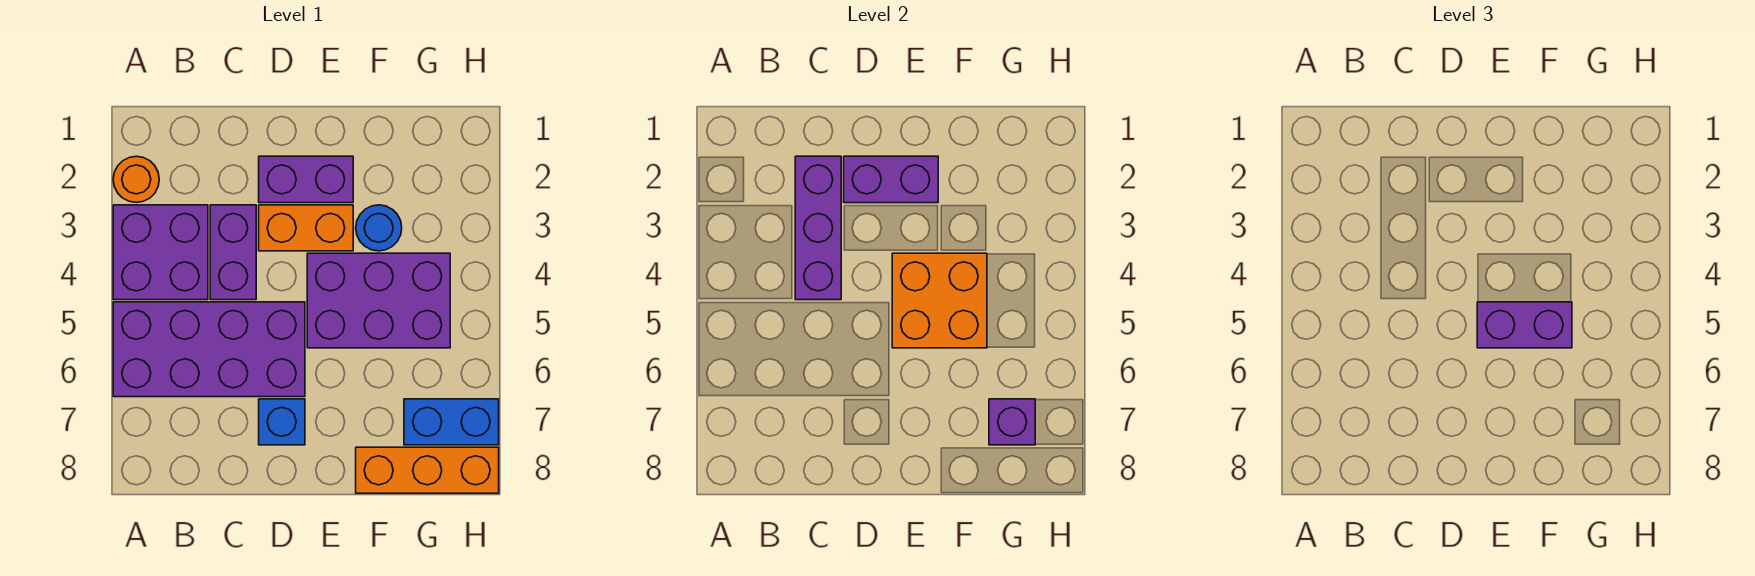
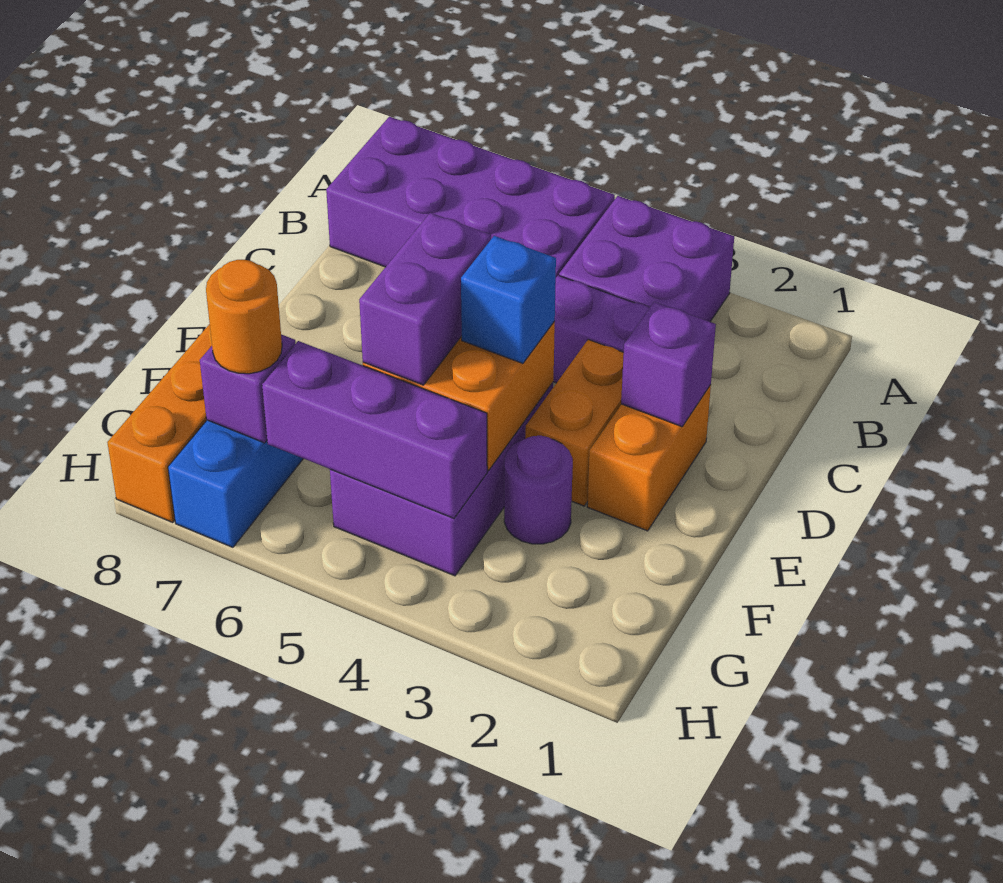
orange round brick A2 level 1 -> orange round brick G7 level 3
purple brick A5:D6 level 1 -> purple brick A5:B8 level 1
purple brick C2:C4 level 2 -> purple brick G4:G6 level 2
purple brick D2:E2 level 1 -> orange brick D2:E2 level 1
purple brick D2:E2 level 2 -> purple brick D2 level 2
blue brick D7 level 1 -> blue brick E4 level 3
blue round brick F3 level 1 -> purple round brick F3 level 1

